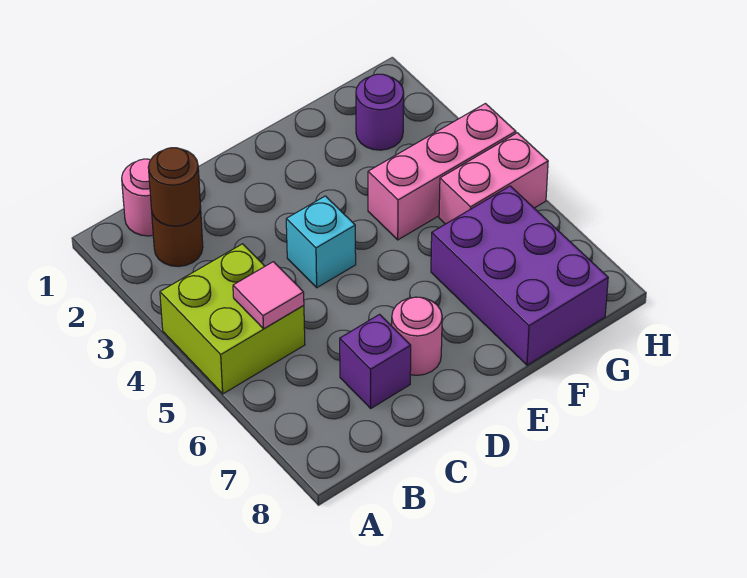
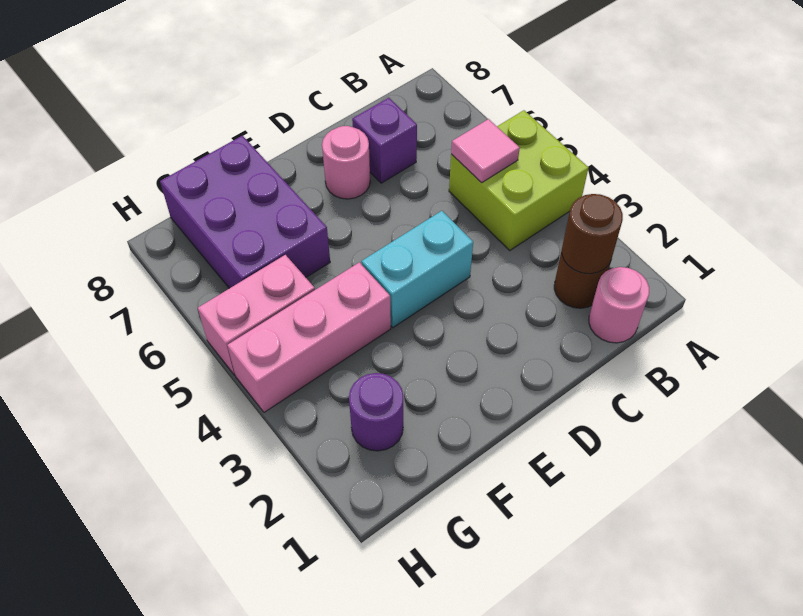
cyan brick D4 level 1 -> cyan brick D4:E4 level 1

